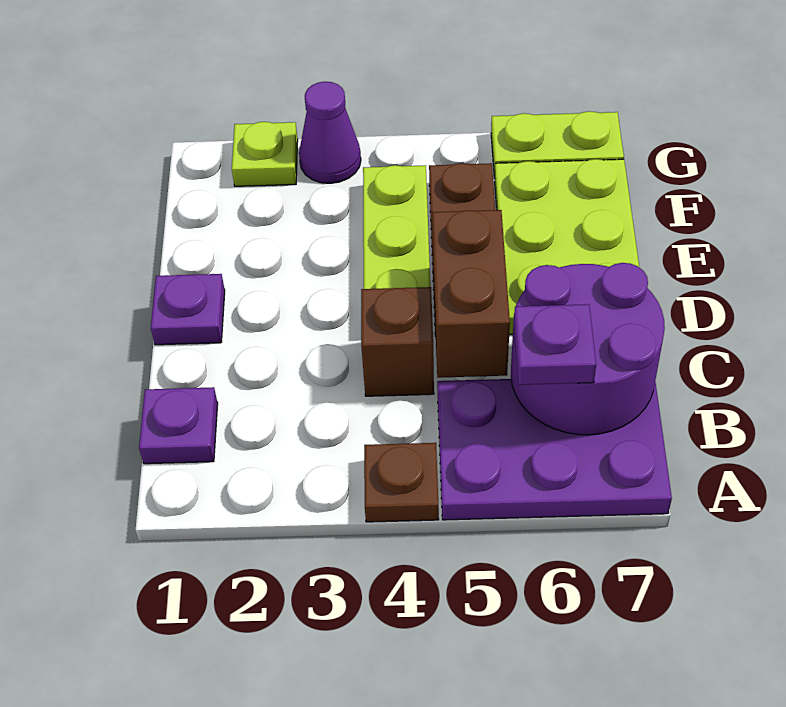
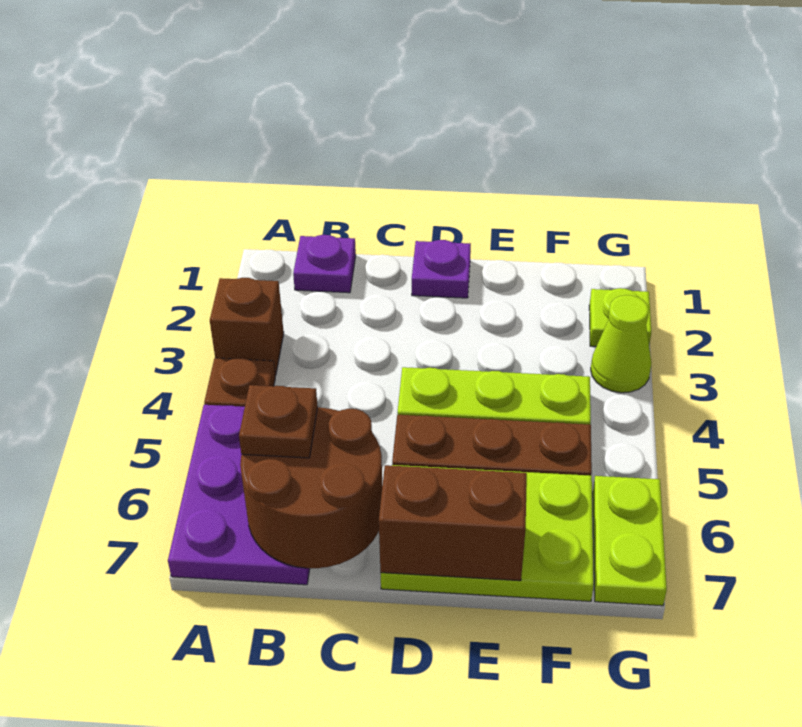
purple round brick B6:C7 level 2 -> brown round brick B6:C7 level 2
purple plate B6 level 3 -> brown plate B6 level 3
brown brick C4 level 1 -> brown brick A3 level 1
brown brick C5:D5 level 2 -> brown brick D7:E7 level 2
purple cone G3 level 1 -> lime cone G3 level 1

